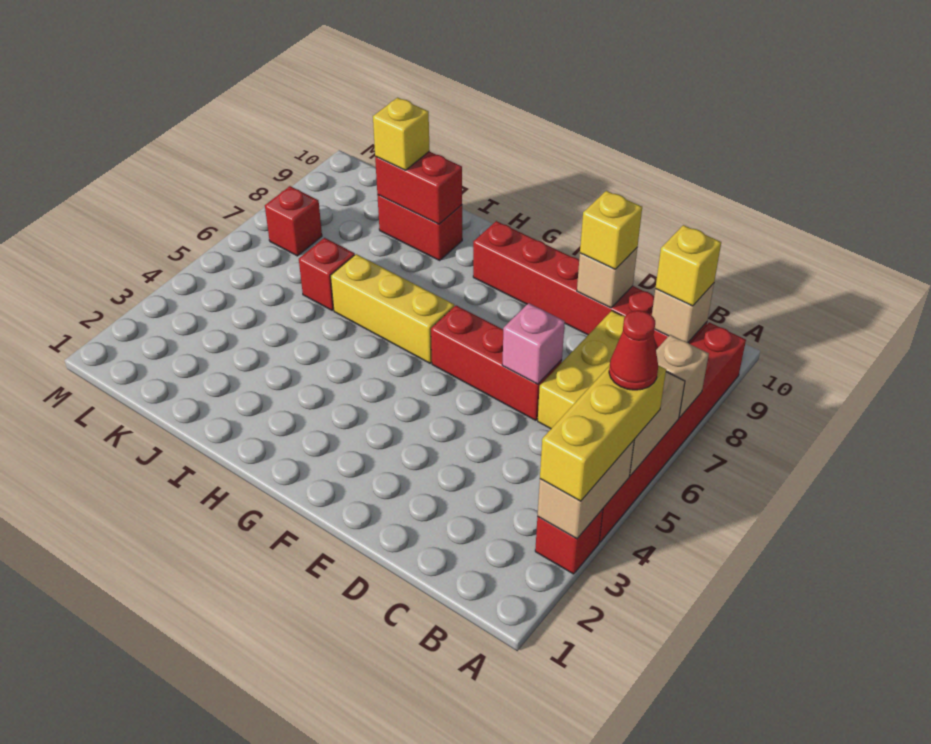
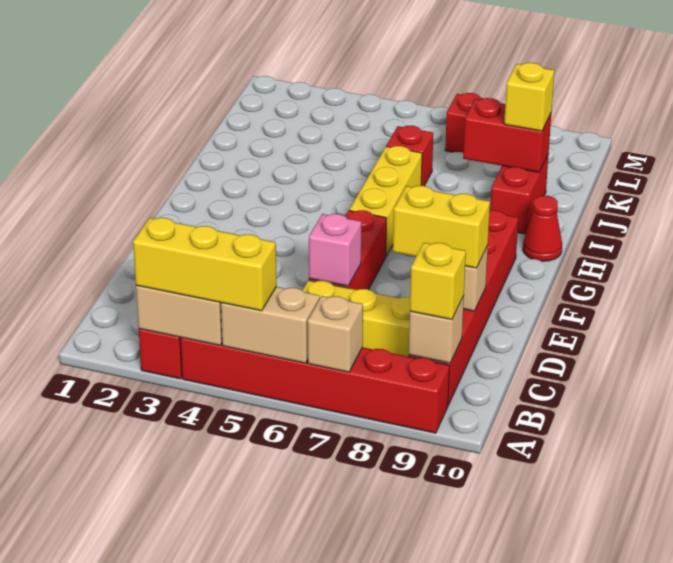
red cone A5 level 4 -> red cone H10 level 1
yellow brick D9 level 3 -> yellow brick D8:D9 level 3
red brick I9:J9 level 2 -> red brick J8:J9 level 2

